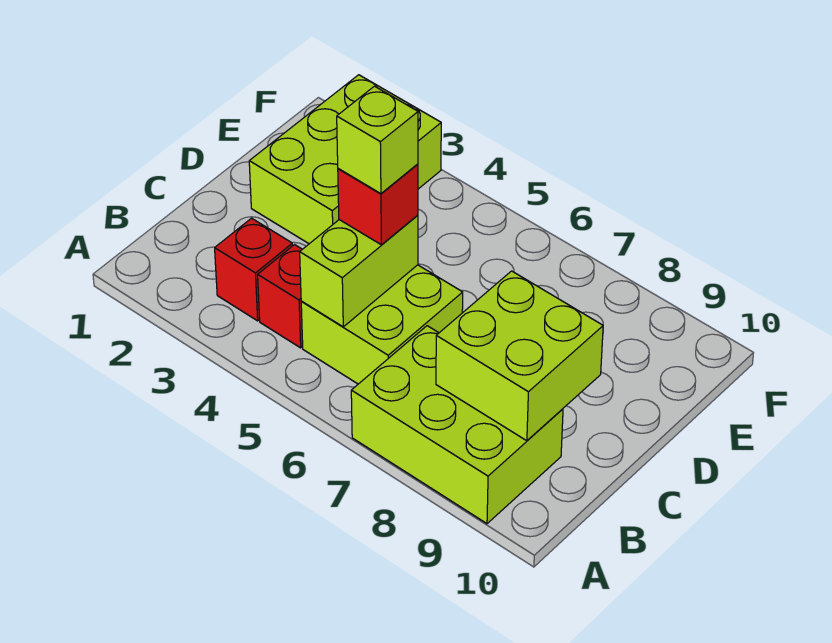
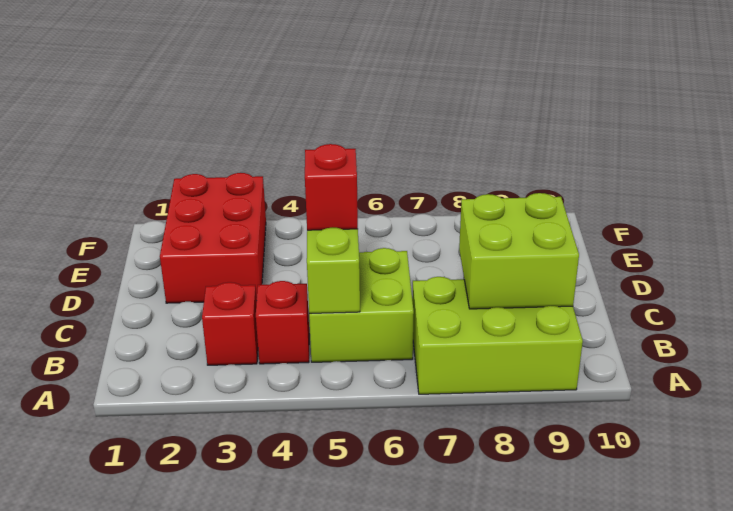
lime brick C5 level 4 -> none
lime brick D2:F3 level 1 -> red brick D2:F3 level 1

